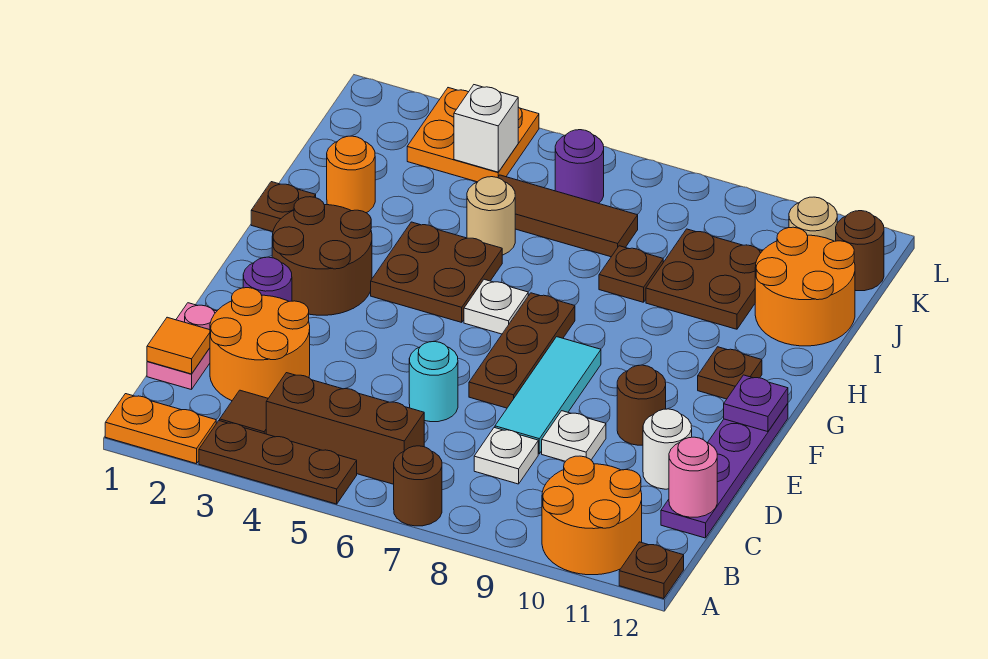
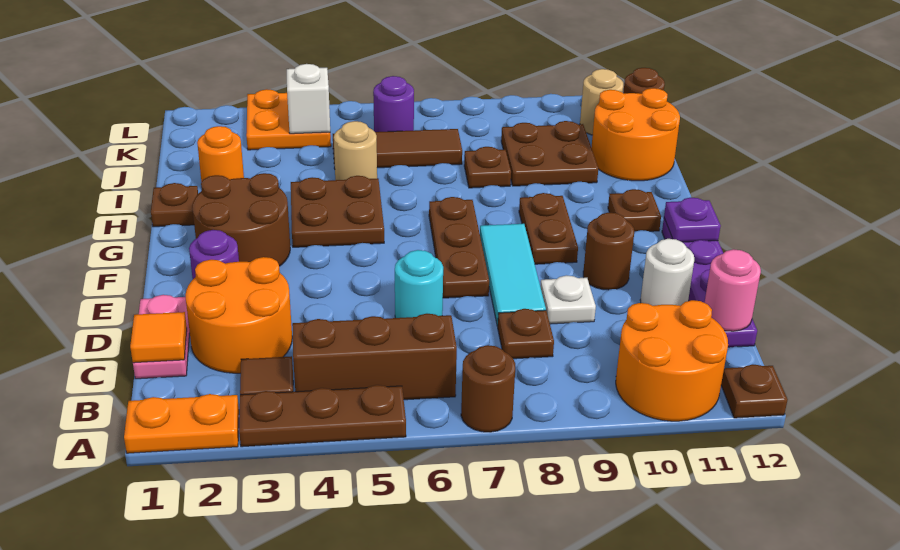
white plate C8 level 1 -> brown plate C8 level 1
none -> brown plate F9:G9 level 1
white plate G6 level 1 -> none

